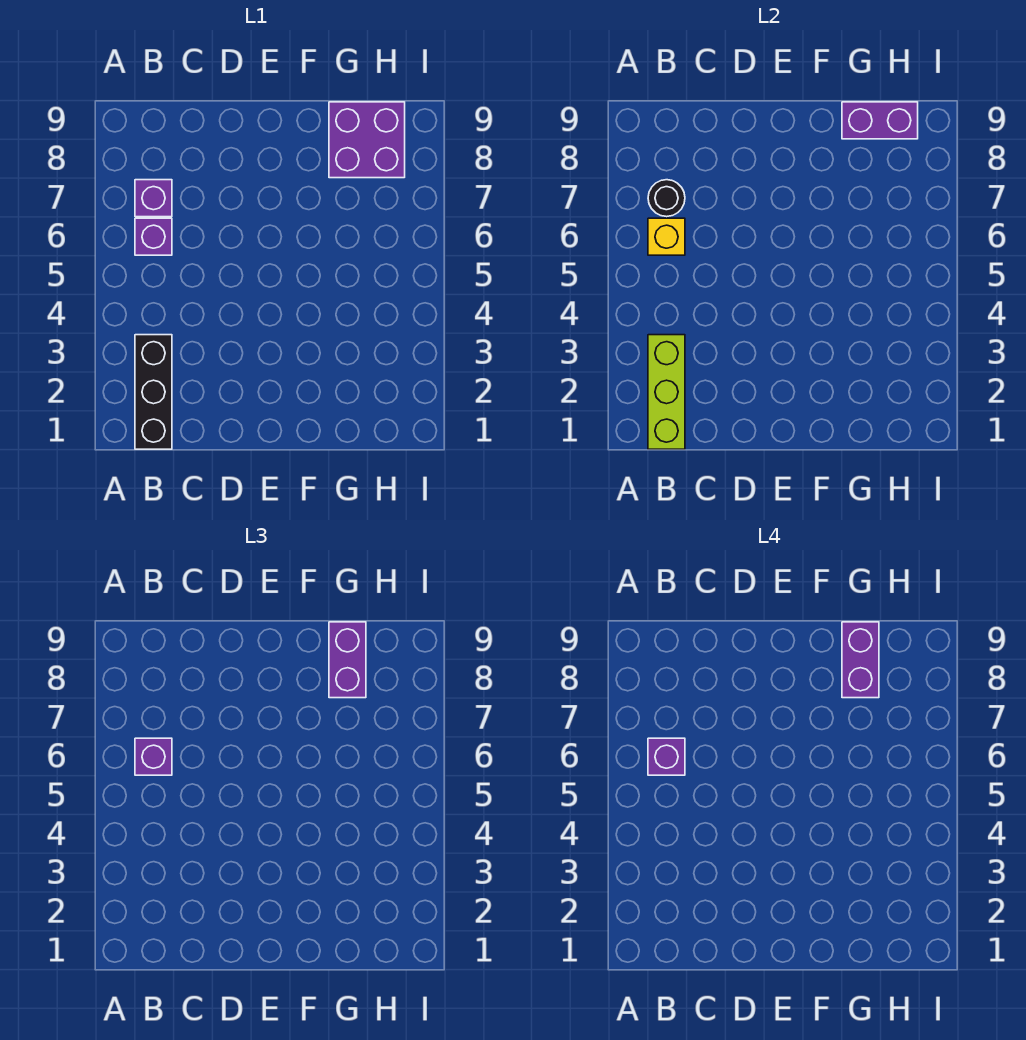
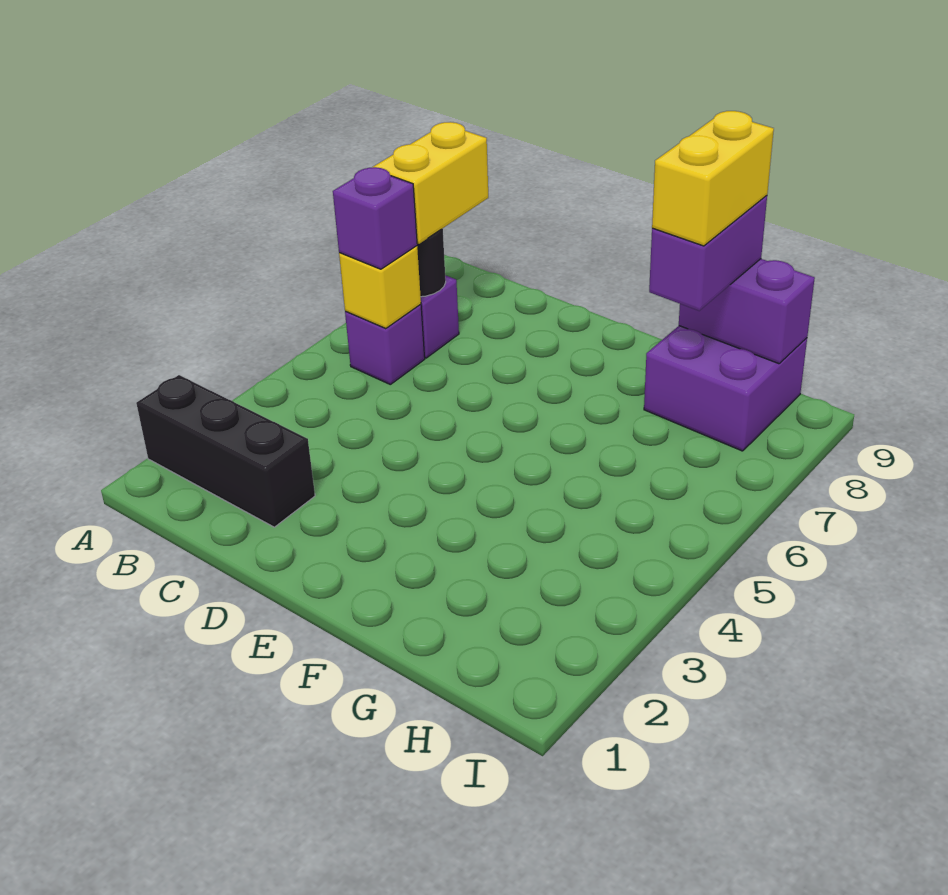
black brick B1:B3 level 1 -> black brick A2:C2 level 1
lime brick B1:B3 level 2 -> none
purple brick B6 level 4 -> none
none -> yellow brick B7:B8 level 3
purple brick G8:G9 level 4 -> yellow brick G8:G9 level 4

